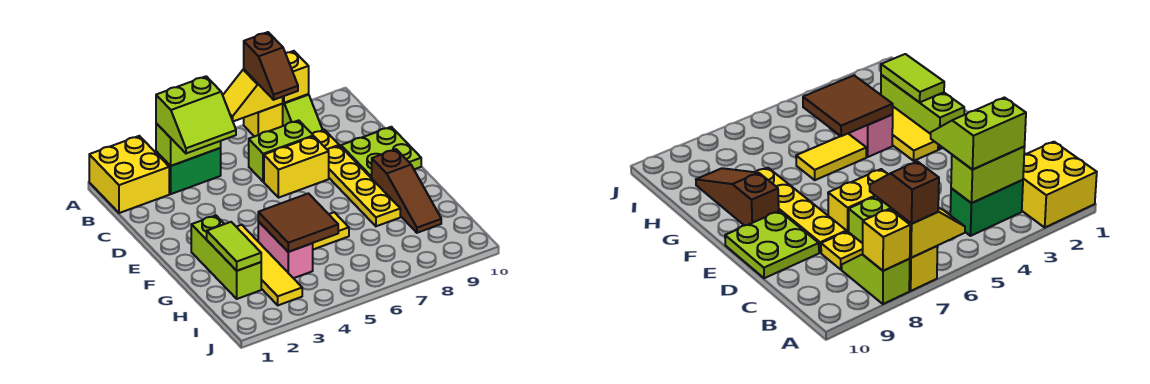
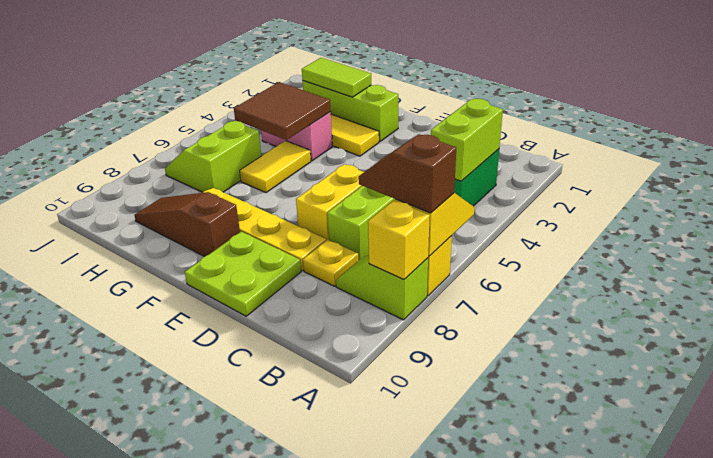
yellow brick A1:B2 level 1 -> none
lime slope B3:C4 level 3 top B -> lime slope H6:I7 level 1 top H

